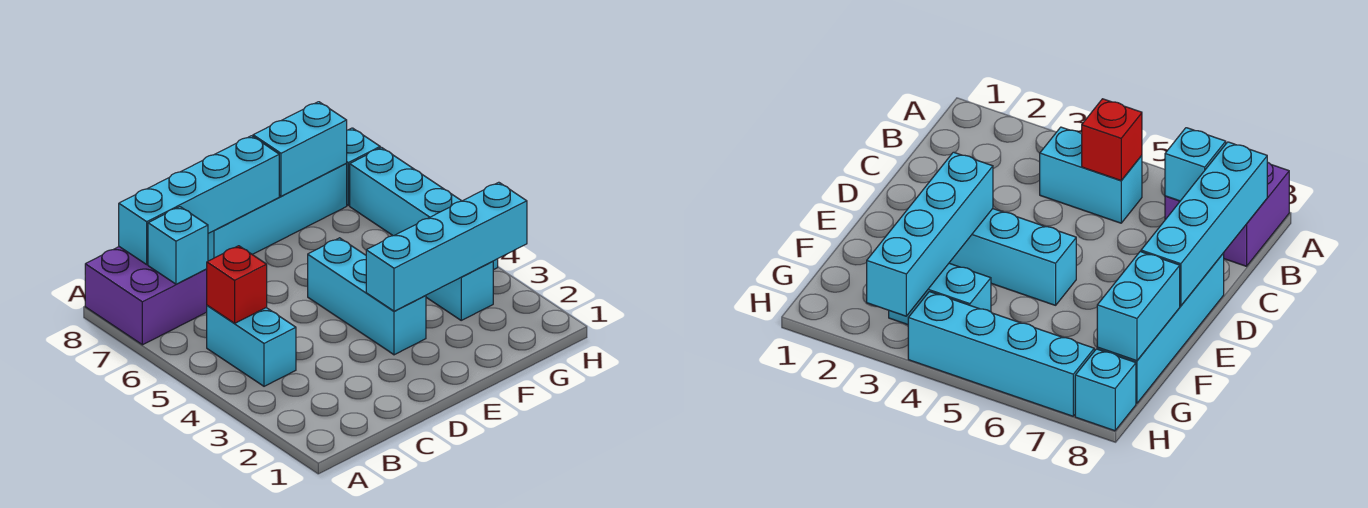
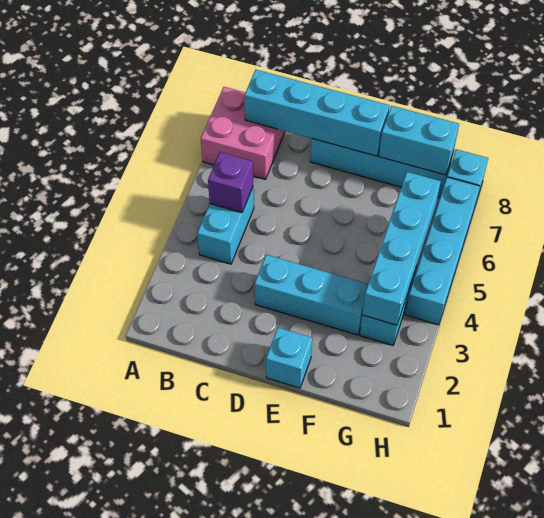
purple brick A7:B8 level 1 -> pink brick A7:B8 level 1
red brick B5 level 2 -> purple brick B5 level 2
cyan brick B7 level 2 -> cyan brick E1 level 1
cyan brick E3:E5 level 1 -> cyan brick D3:F3 level 1
cyan brick E3:H3 level 2 -> cyan brick G3:G6 level 2

